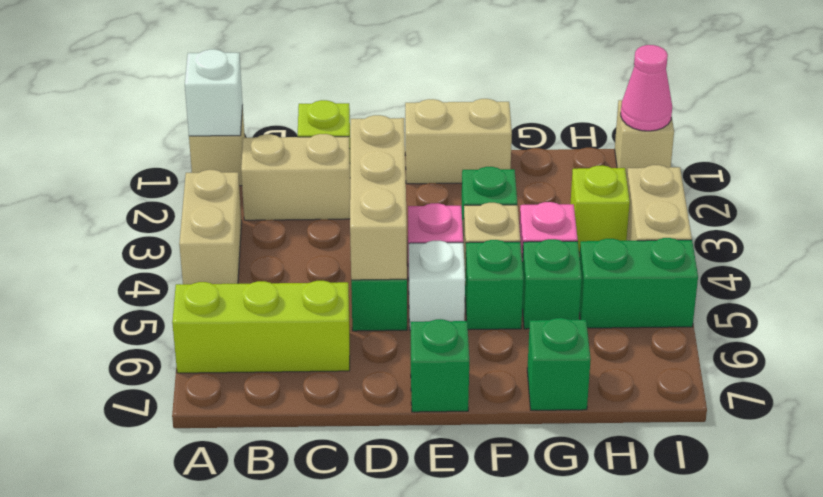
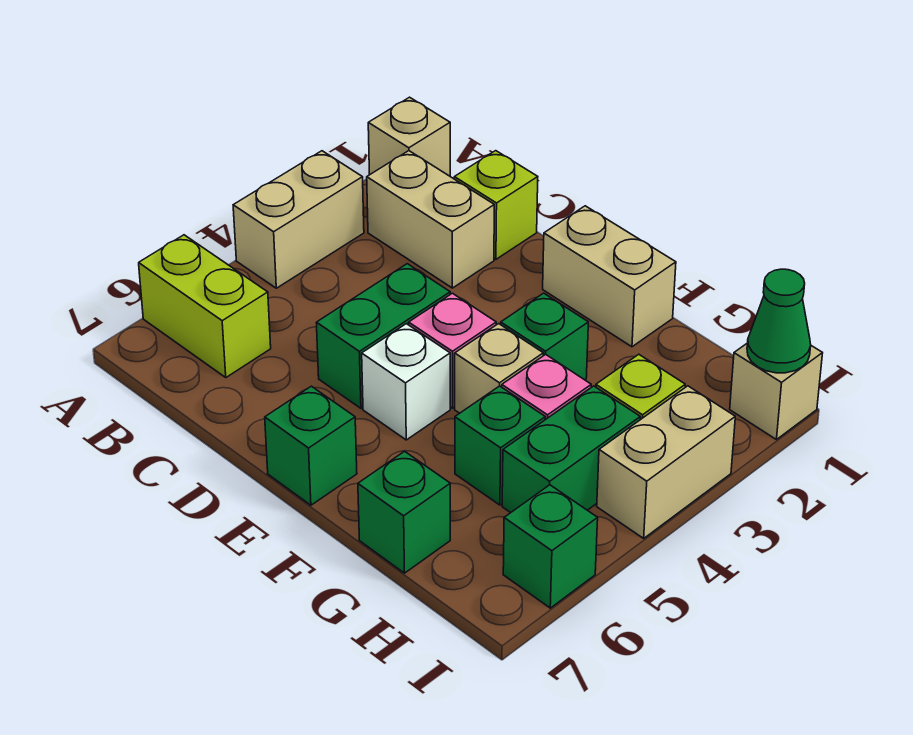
white brick A1 level 2 -> none
lime brick A6:C6 level 1 -> lime brick A6:B6 level 1
tan brick D3:D5 level 2 -> none
green brick F5 level 1 -> green brick I6 level 1
green brick H5:I5 level 1 -> green brick H4:H5 level 1
pink cone I1 level 2 -> green cone I1 level 2

